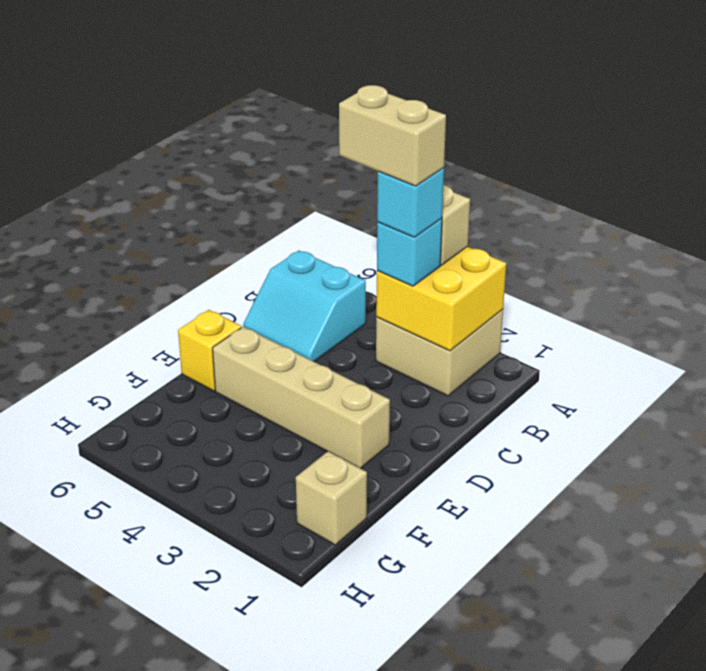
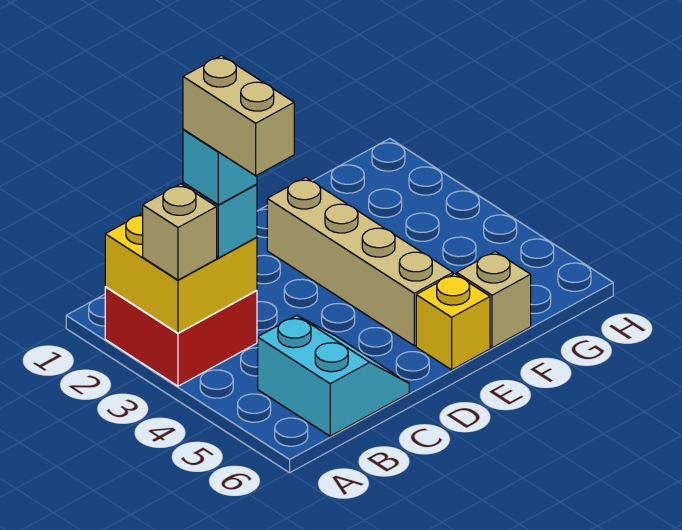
tan brick A2:B3 level 1 -> red brick A2:B3 level 1
tan brick G1 level 1 -> tan brick F6 level 1

